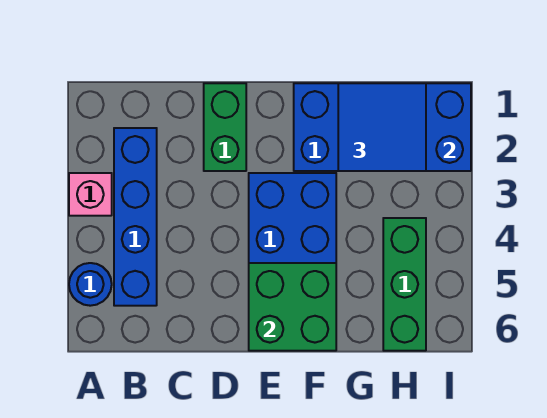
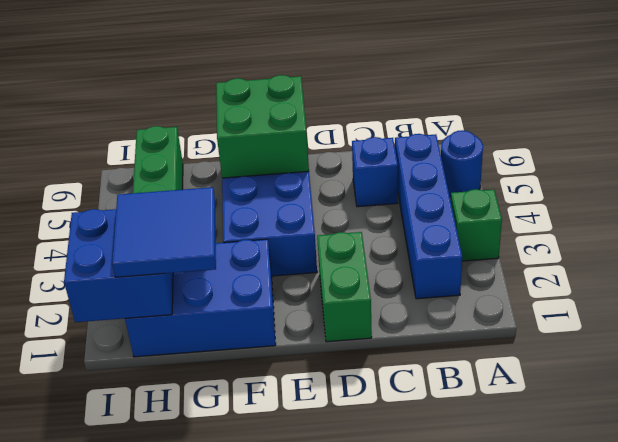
pink brick A3 level 1 -> green brick A3 level 1
none -> blue brick C5 level 1

